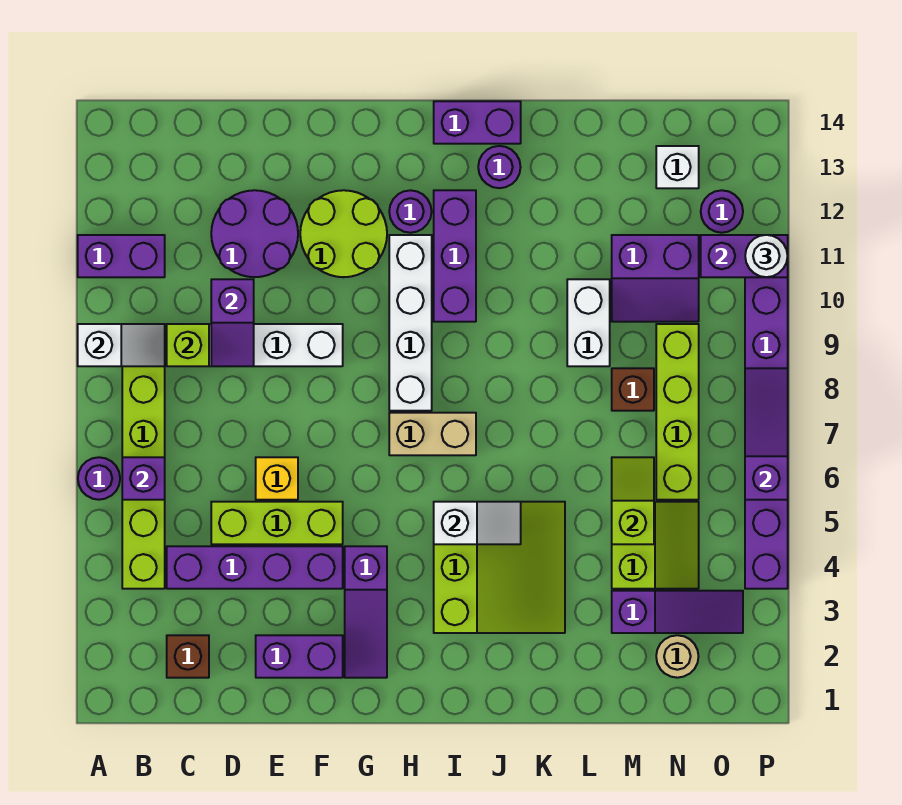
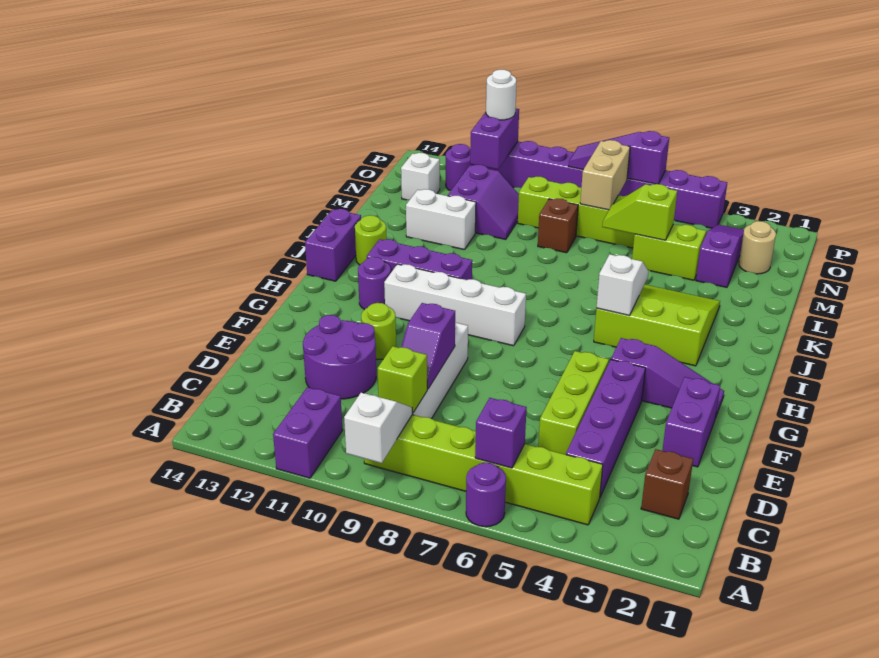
purple slope D9:D10 level 2 top 10 -> purple slope D9:E9 level 2 top E
yellow brick E6 level 1 -> none
lime round brick F11:G12 level 1 -> lime round brick F11 level 1
tan brick H7:I7 level 1 -> tan brick N7:O7 level 2
purple round brick J13 level 1 -> lime round brick J13 level 1
white brick L9:L10 level 1 -> white brick L11:L12 level 1

